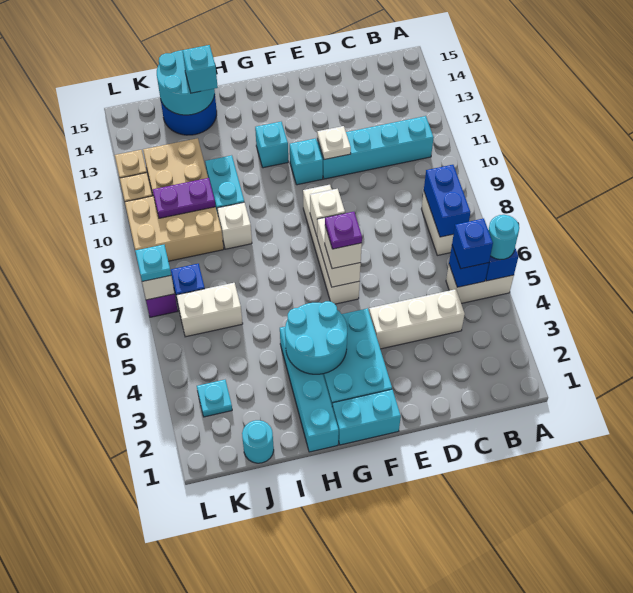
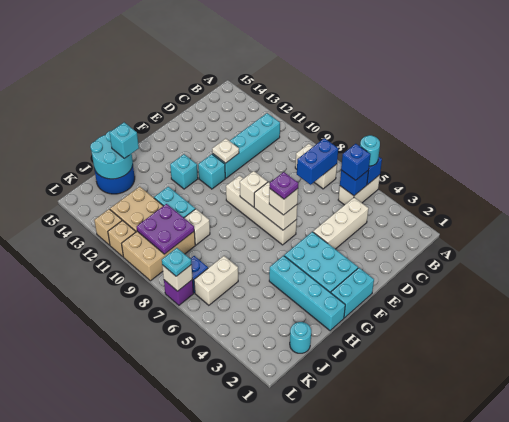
blue brick B7:B8 level 2 -> blue brick B7:C7 level 2
cyan round brick G3:H4 level 2 -> none
purple plate J10:K10 level 2 -> purple plate J9:K10 level 2
cyan plate K3 level 1 -> none

